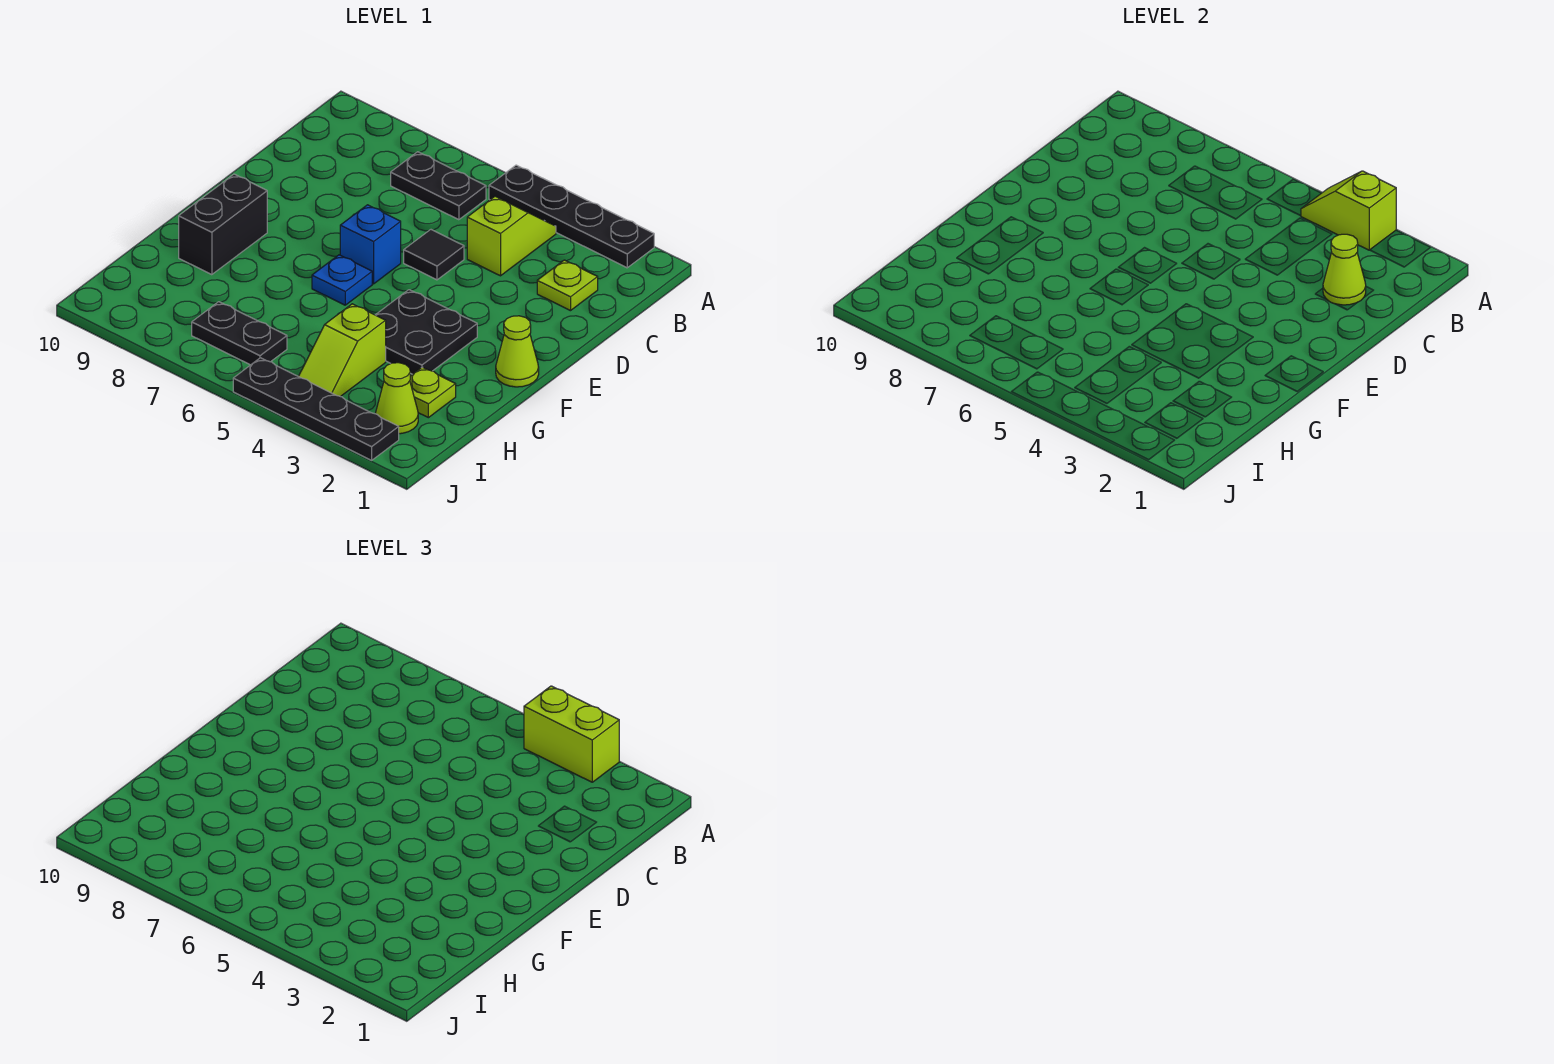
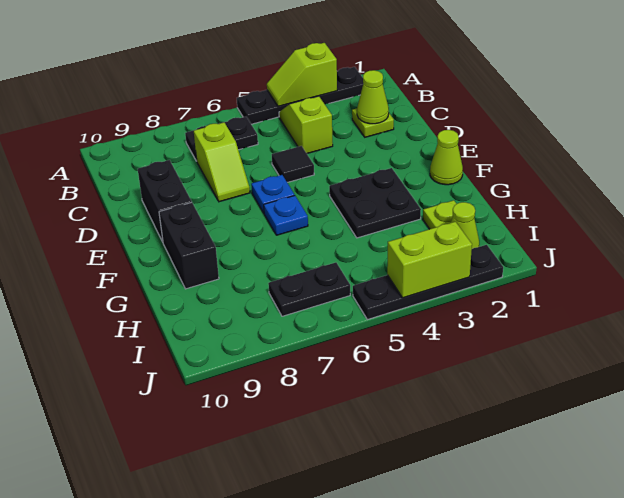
lime brick A3:A4 level 3 -> lime brick J3:J4 level 2
none -> black brick D9:E9 level 1
blue brick E6 level 1 -> blue plate E6 level 1
lime slope H4:I4 level 1 top H -> lime slope C7:D7 level 1 top C

